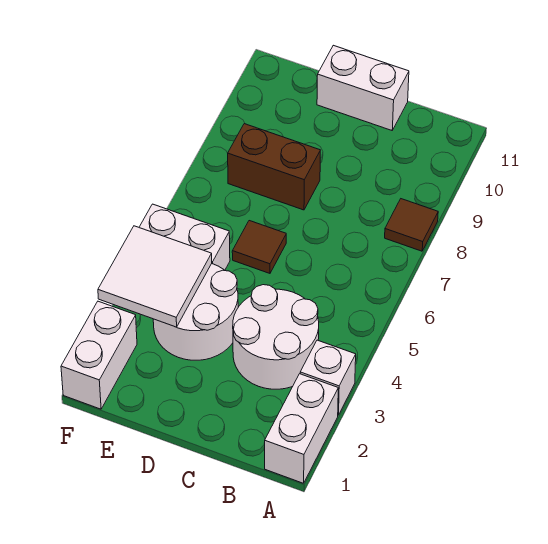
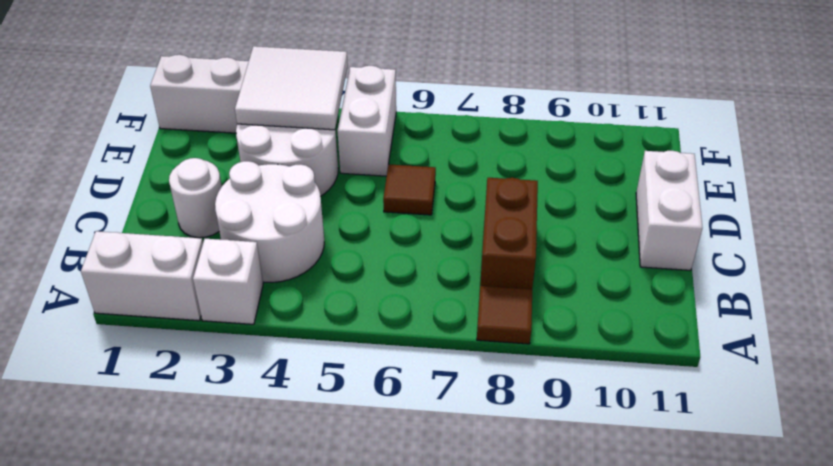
none -> white round brick C2 level 1
brown brick D8:E8 level 1 -> brown brick B8:C8 level 1

